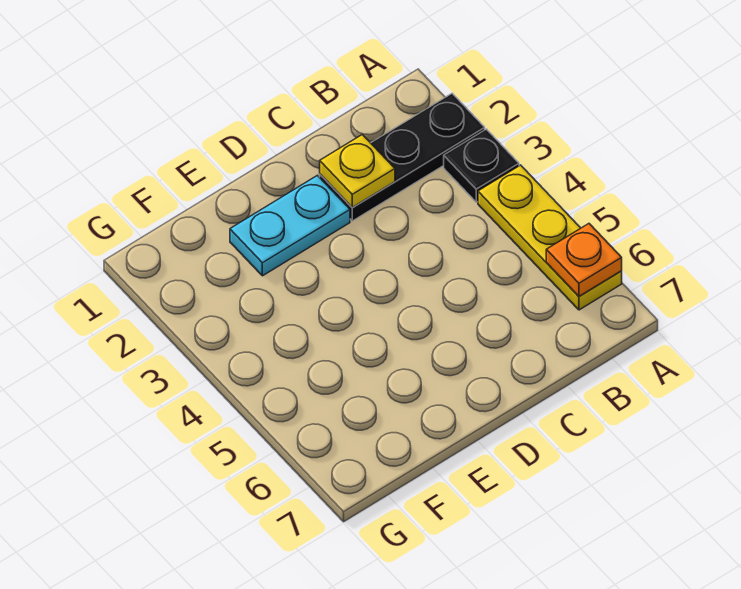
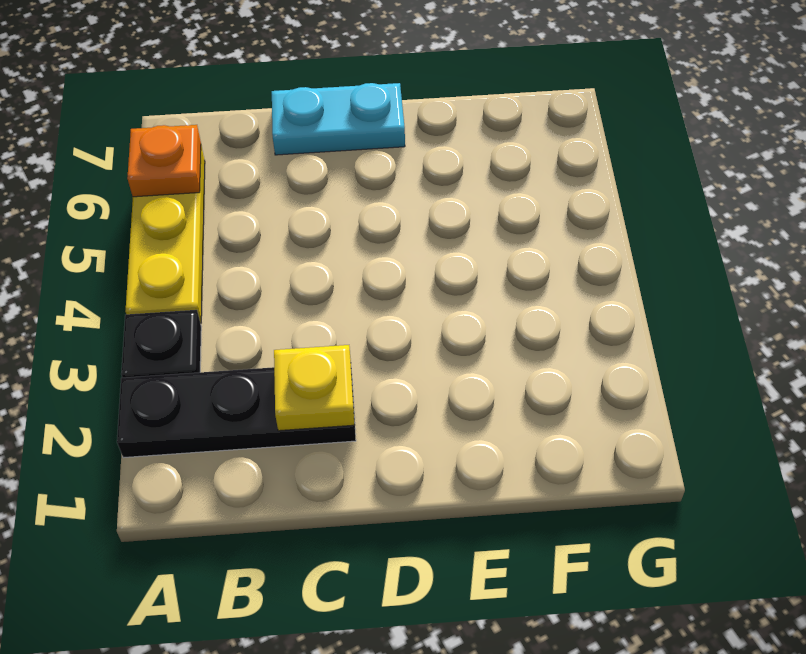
cyan plate D2:E2 level 1 -> cyan plate C7:D7 level 1

